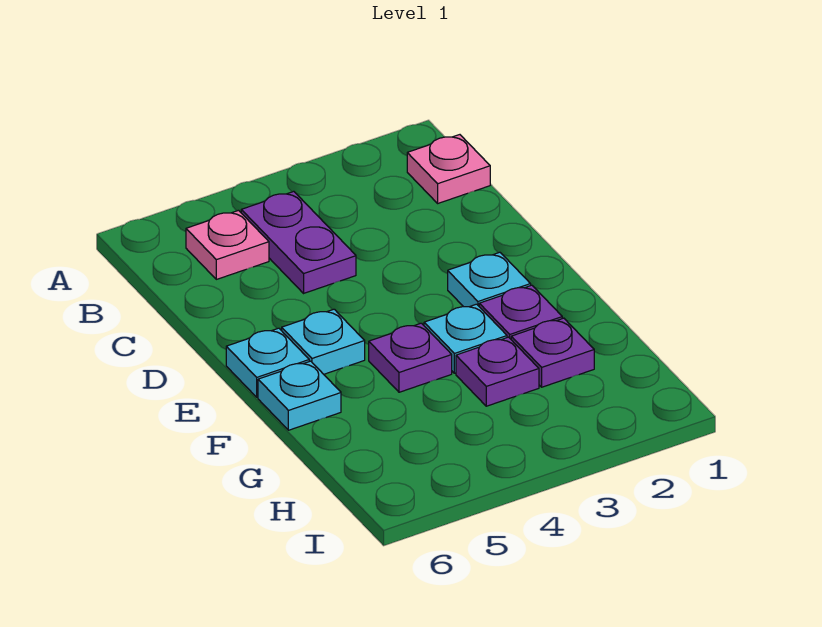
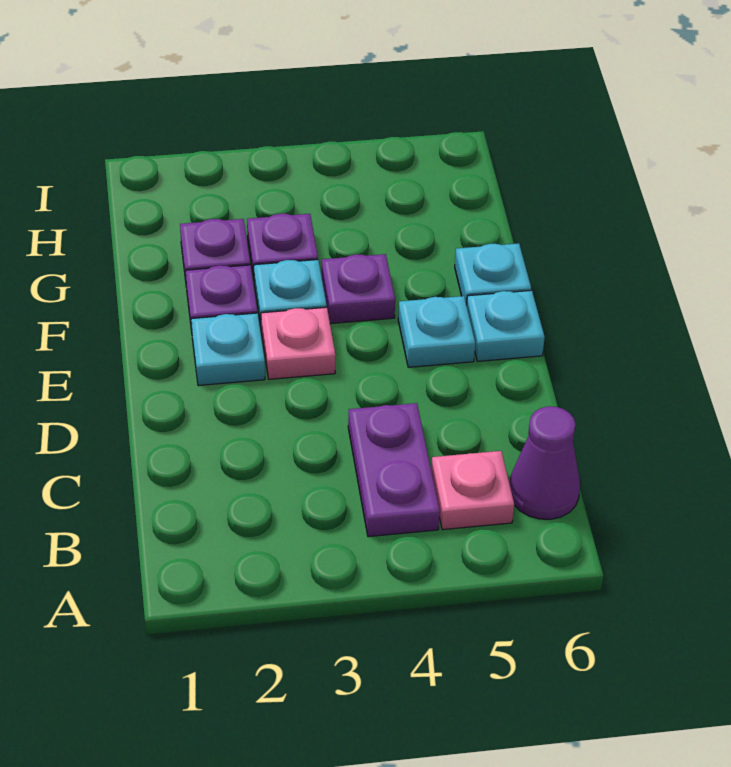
pink plate B1 level 1 -> pink plate E3 level 1
none -> purple cone B6 level 1

